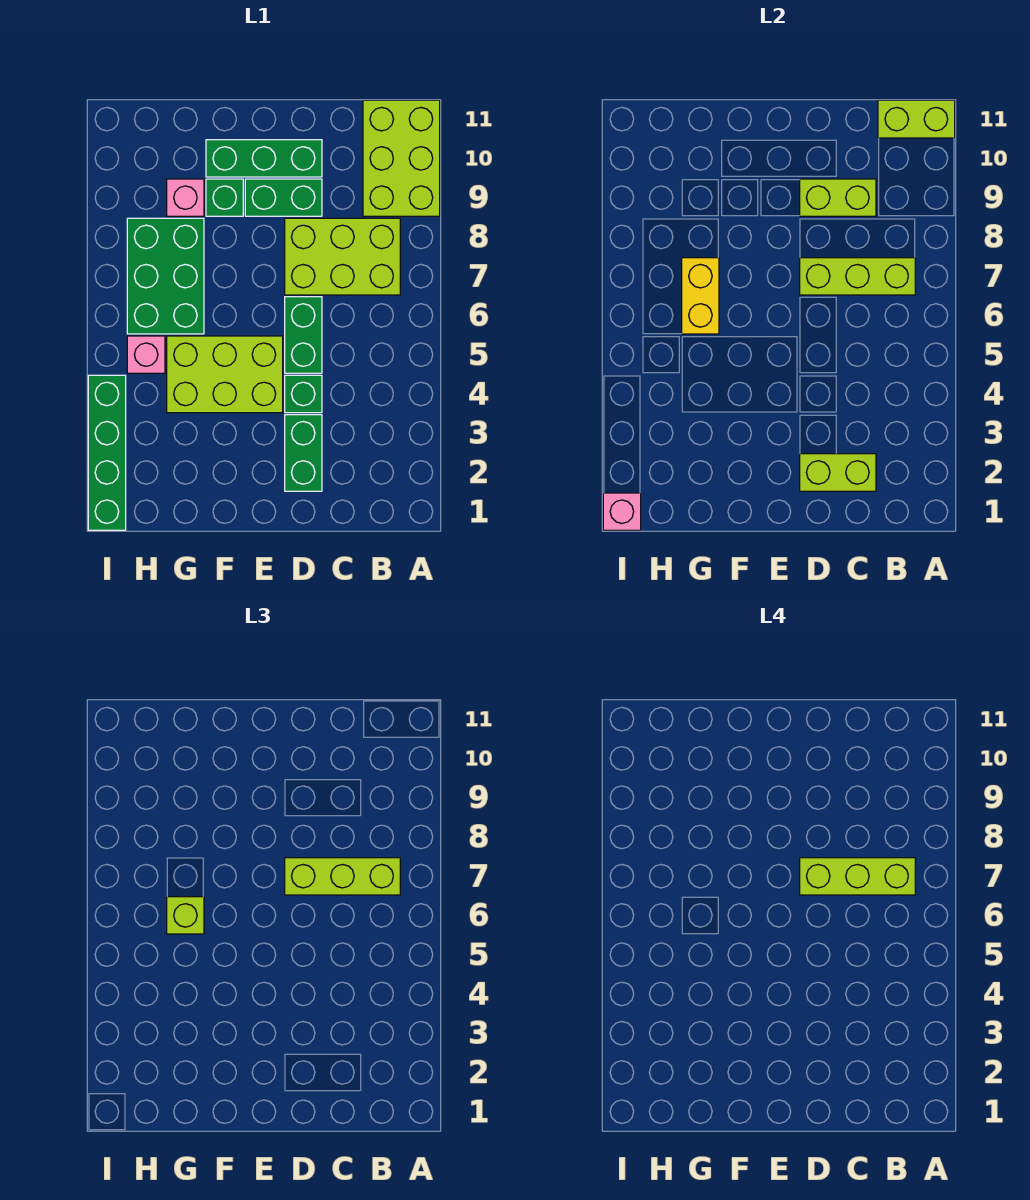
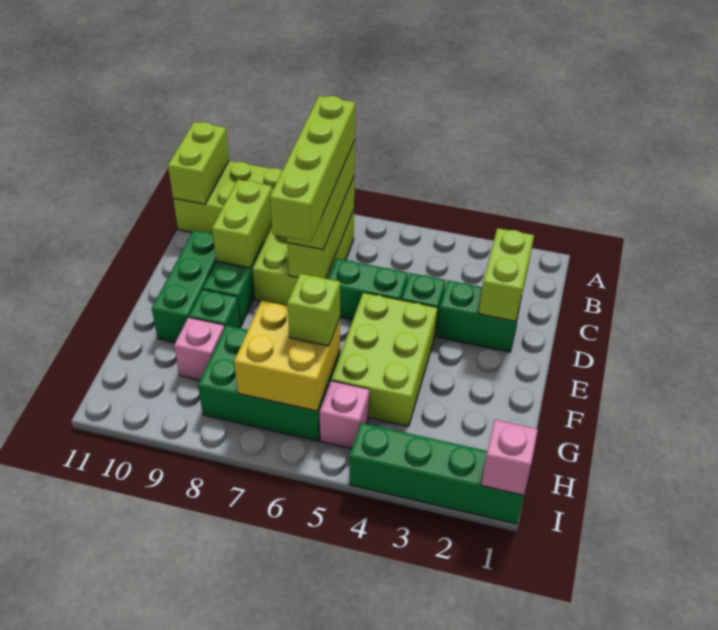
lime brick B7:D7 level 4 -> lime brick B7:E7 level 4
yellow brick G6:G7 level 2 -> yellow brick G6:H7 level 2

